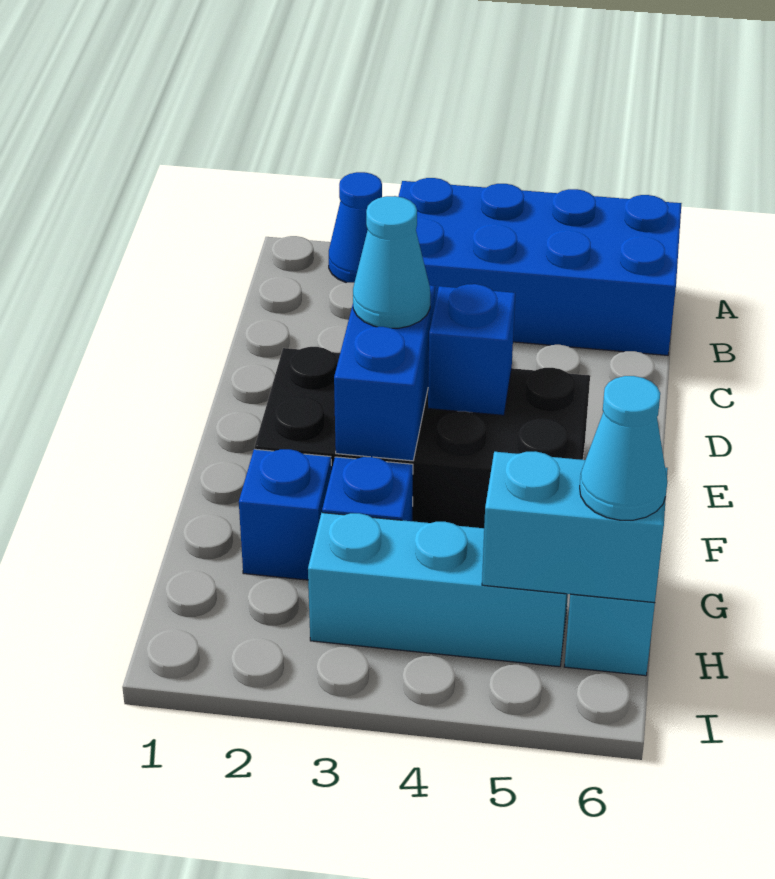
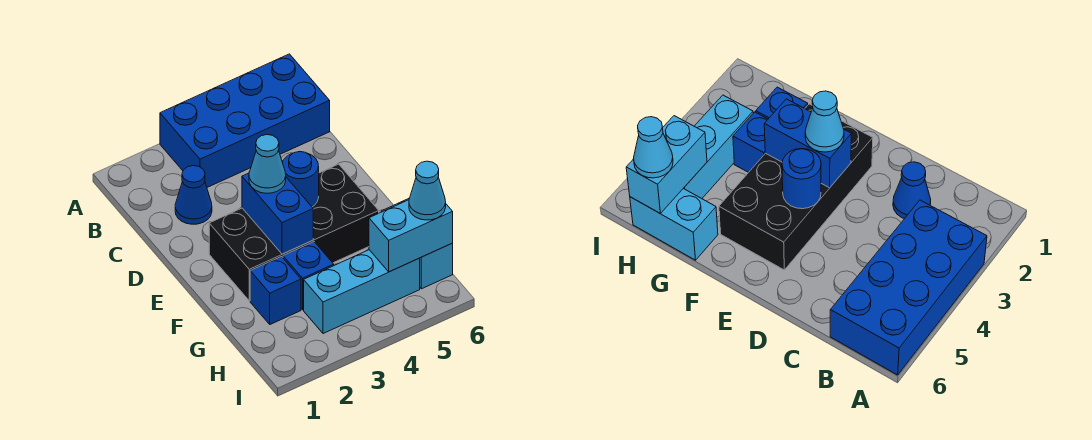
blue cone A2 level 1 -> blue cone C2 level 1
blue brick E4 level 2 -> blue round brick E4 level 2

